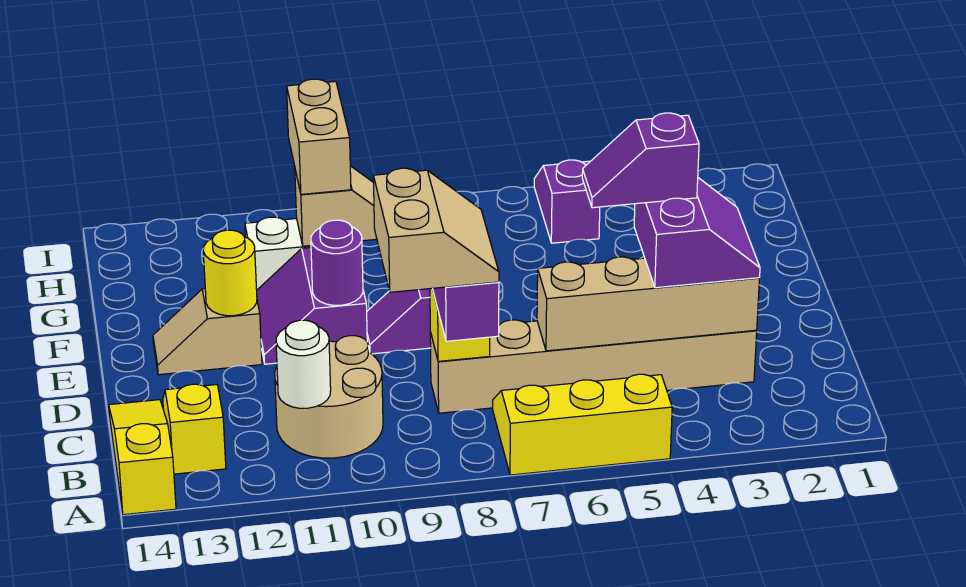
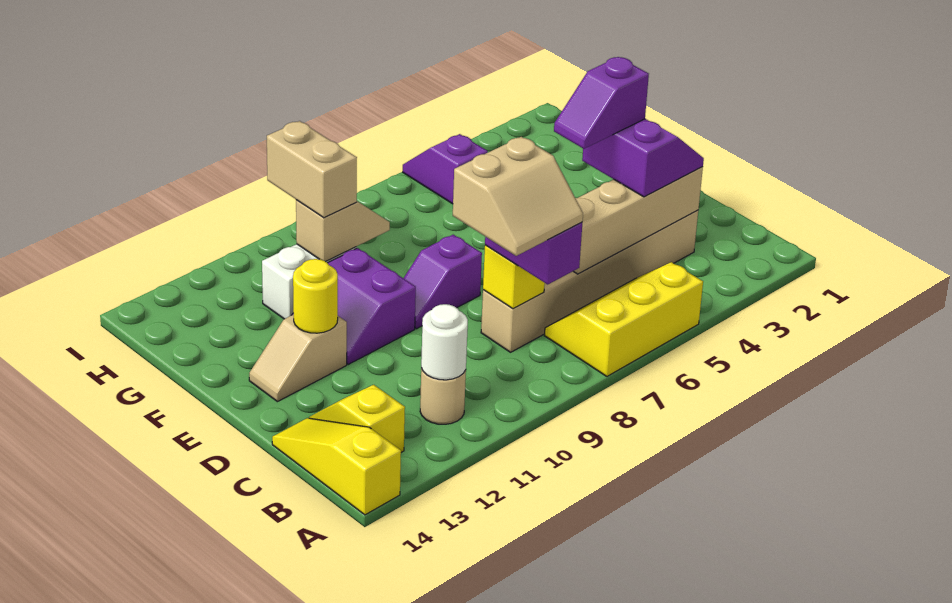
tan slope B8:C9 level 4 top 9 -> tan slope B8:C9 level 4 top C
tan round brick B10:C11 level 1 -> tan round brick B11 level 1
purple round brick E10 level 2 -> none

